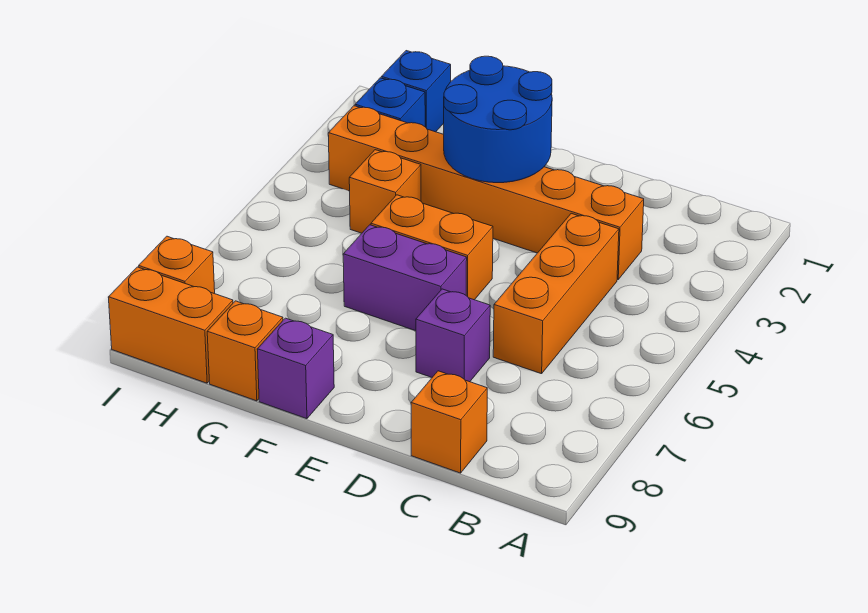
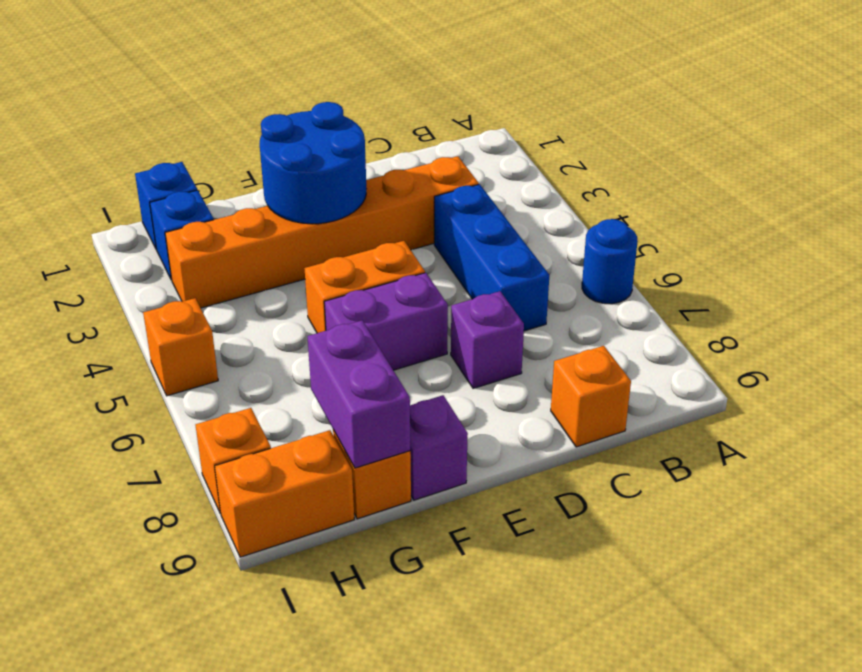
none -> blue round brick A6 level 1
orange brick C4:C6 level 1 -> blue brick C4:C6 level 1
orange brick G4 level 1 -> orange brick I5 level 1
none -> purple brick G8:G9 level 2

